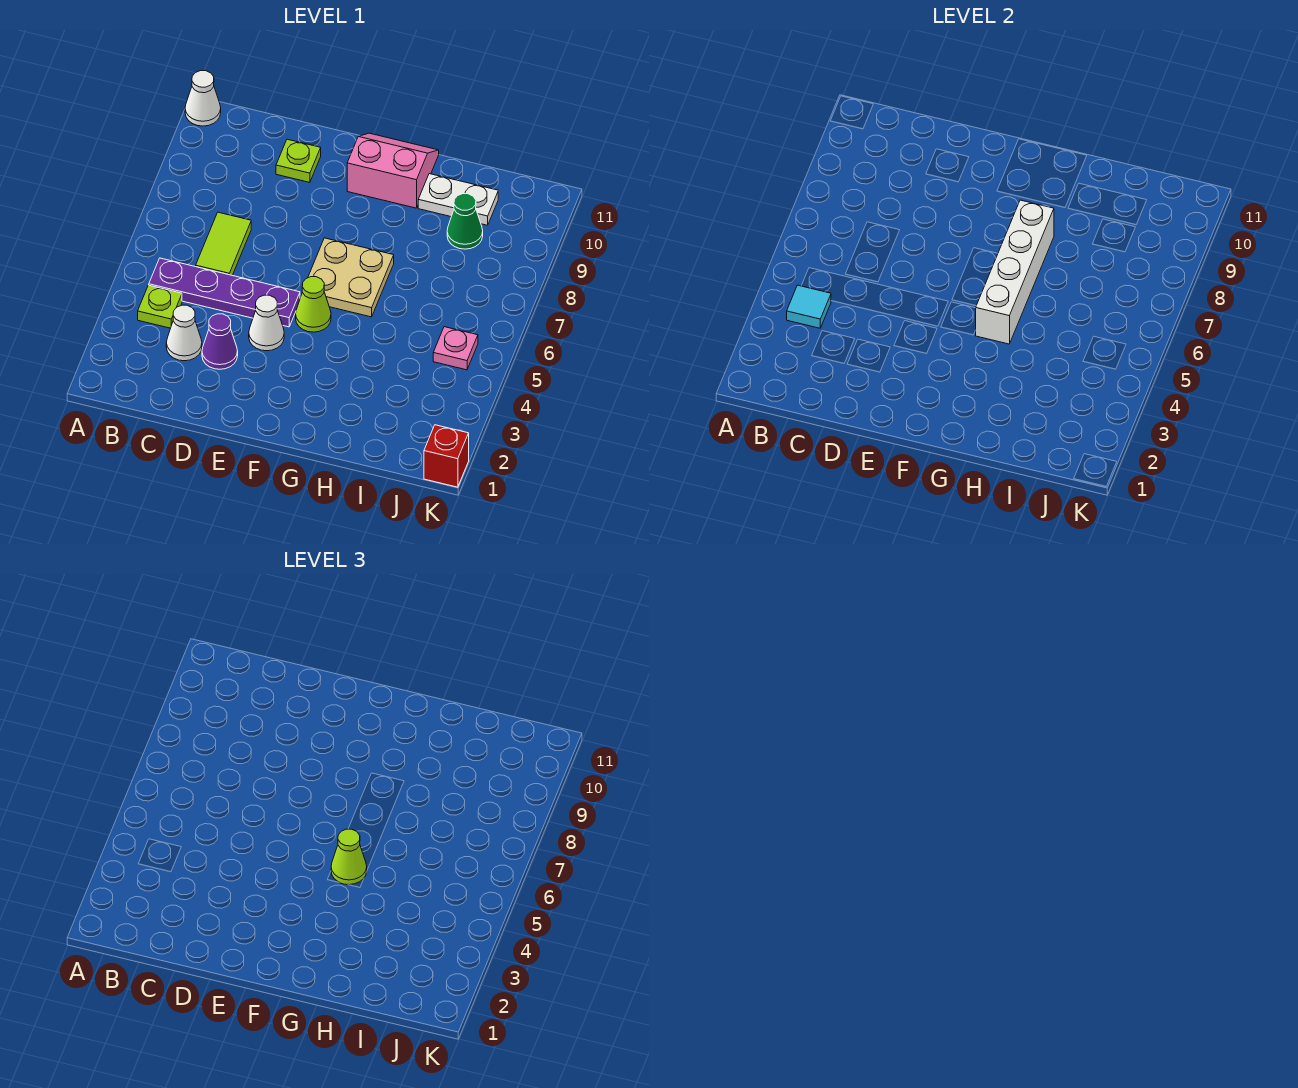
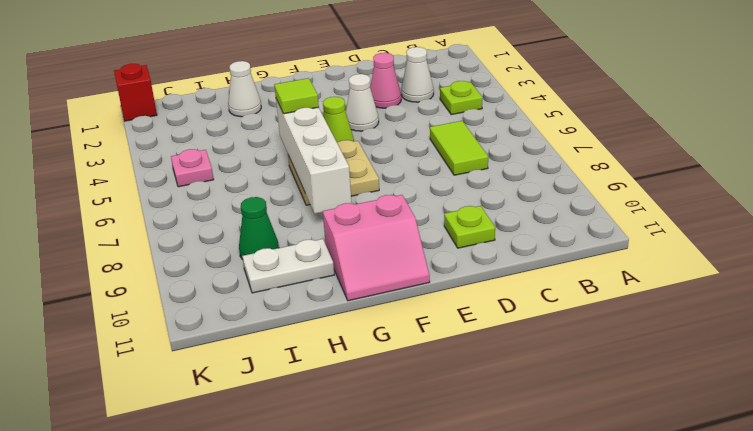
white cone A11 level 1 -> white cone H2 level 1
cyan tile B4 level 2 -> none
purple plate B5:E5 level 1 -> none
purple cone D3 level 1 -> pink cone D3 level 1
lime cone G5 level 3 -> lime tile G5 level 3

